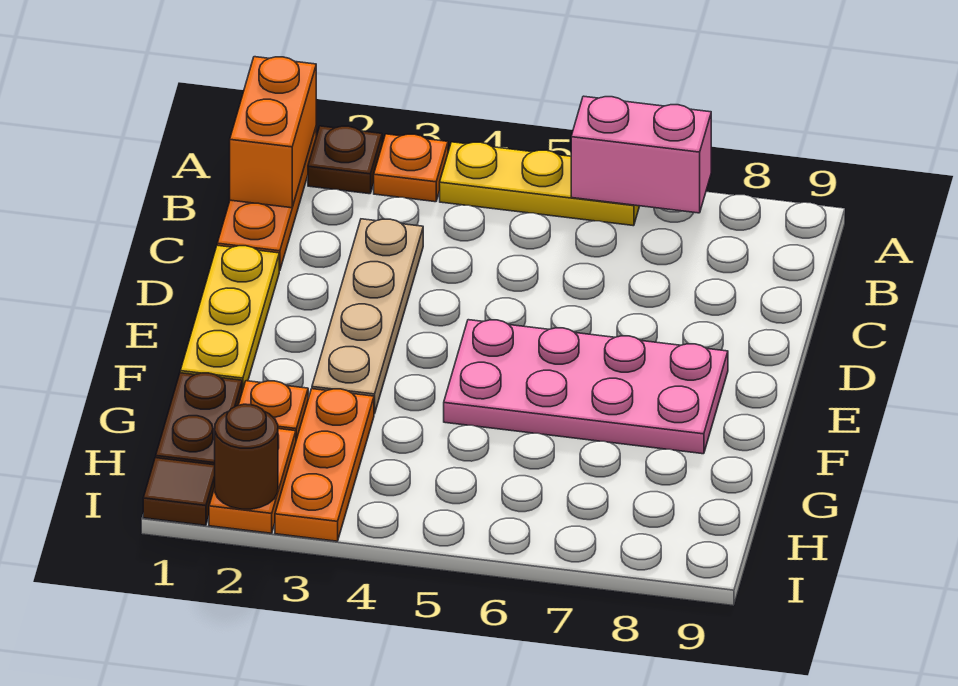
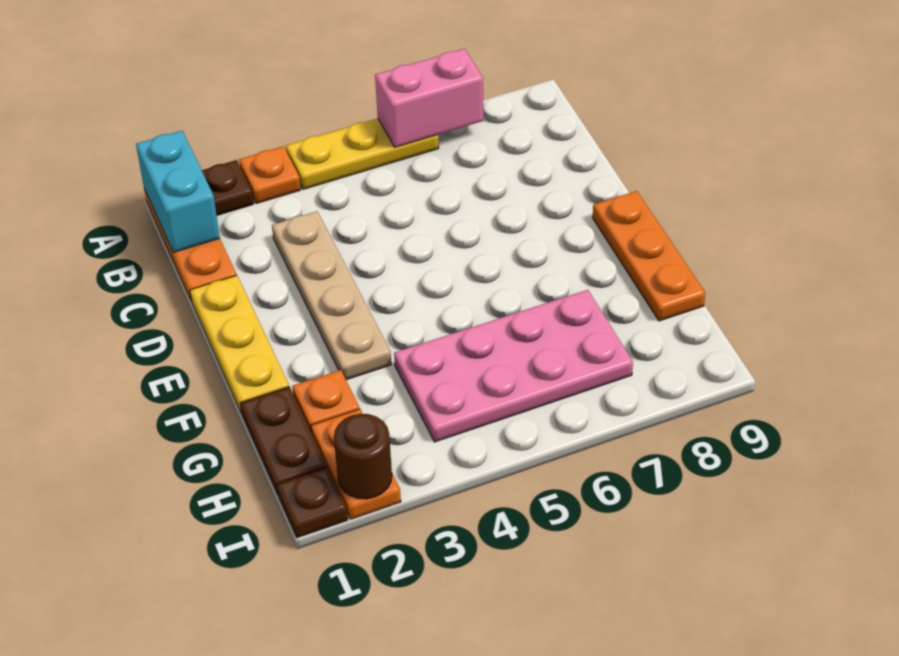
orange brick A1:B1 level 2 -> cyan brick A1:B1 level 2
pink plate E5:F8 level 1 -> pink plate G4:H7 level 1
orange plate G3:I3 level 1 -> orange plate E9:G9 level 1
brown tile I1 level 1 -> brown plate I1 level 1

